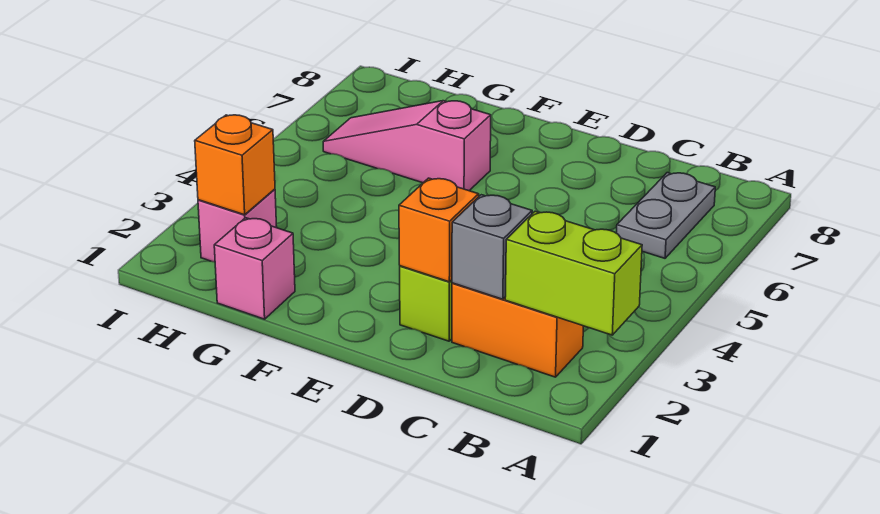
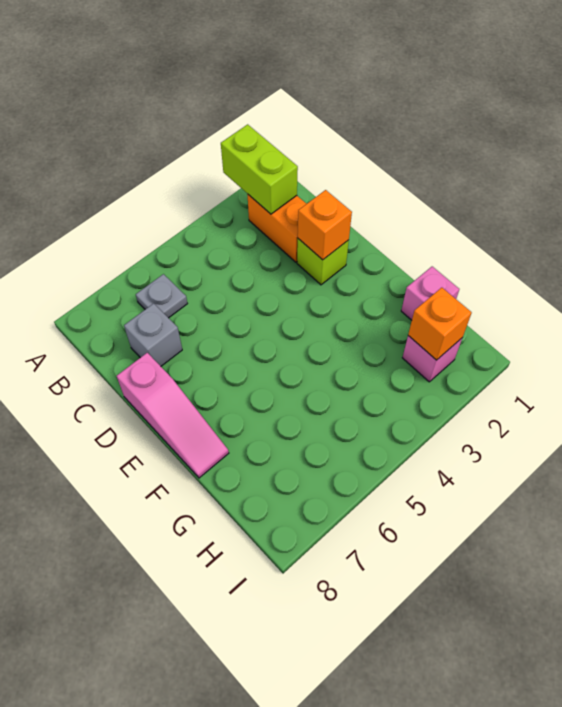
grey plate B6:B7 level 1 -> grey plate B6 level 1
grey brick C2 level 2 -> grey brick C7 level 1
pink slope F6:H6 level 1 top F -> pink slope D8:F8 level 1 top D

